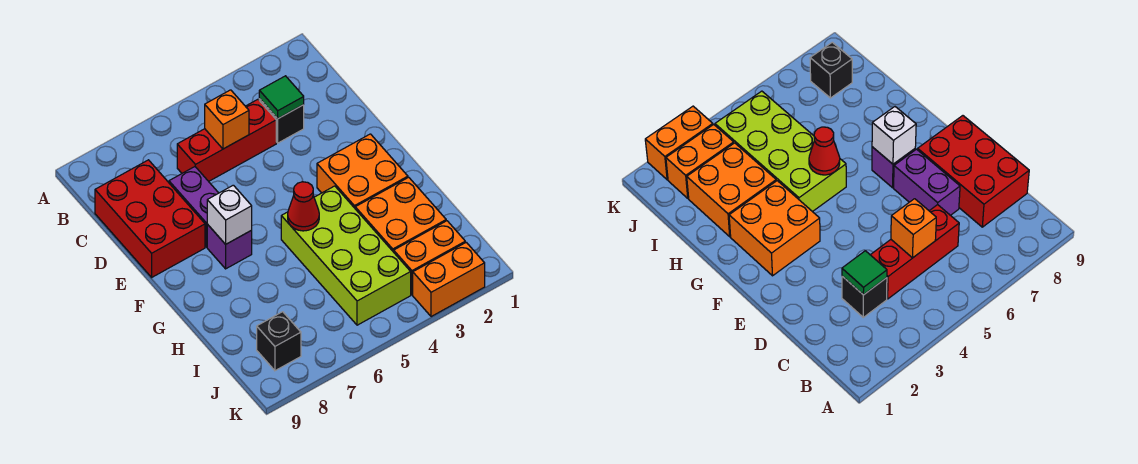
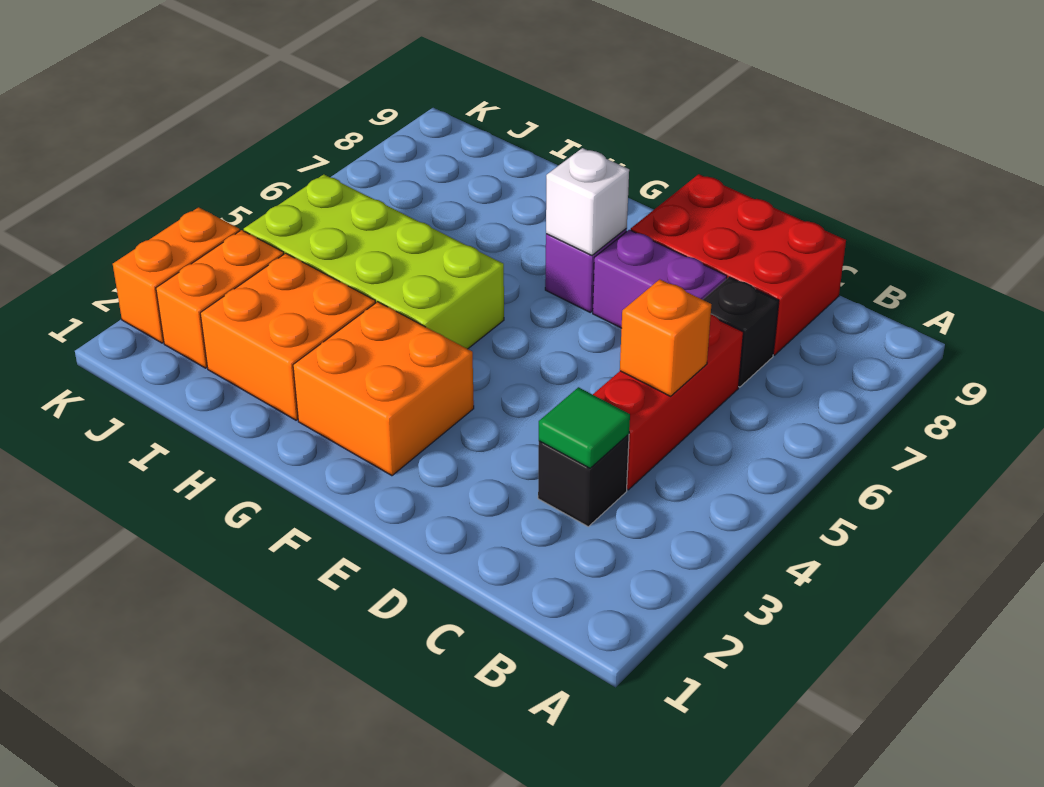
red cone G5 level 2 -> none
black brick J8 level 1 -> black brick C7 level 1

